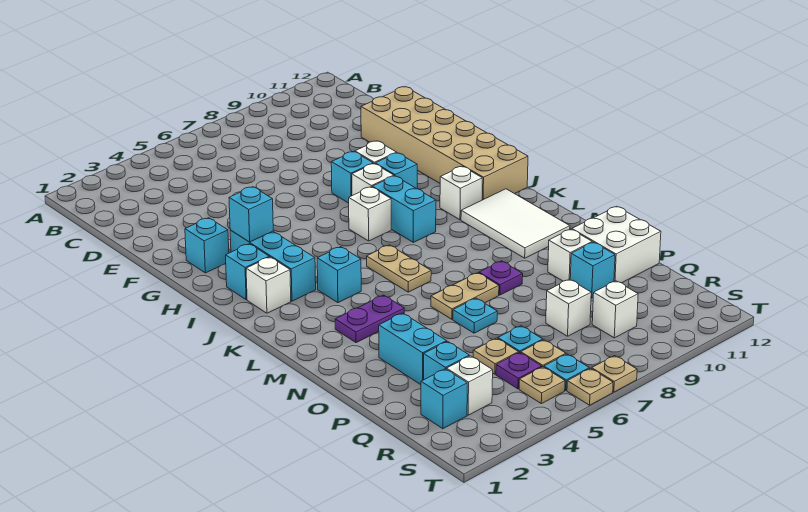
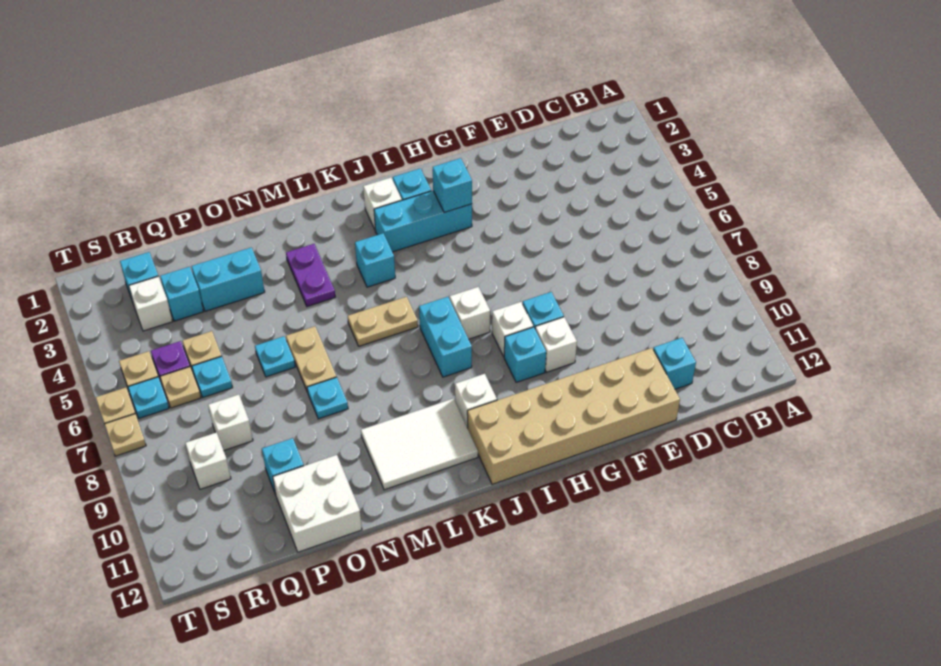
cyan brick G2 level 1 -> cyan brick D11 level 1
cyan brick I8:J8 level 1 -> cyan brick J7:J8 level 1
purple plate N8 level 1 -> cyan plate N8 level 1
white brick O10 level 1 -> none

